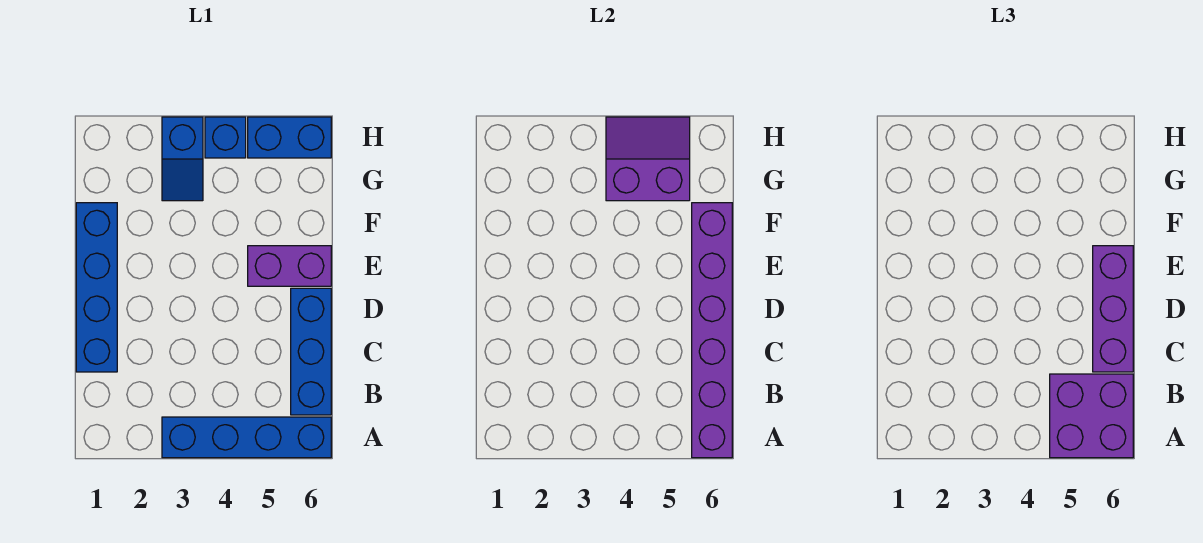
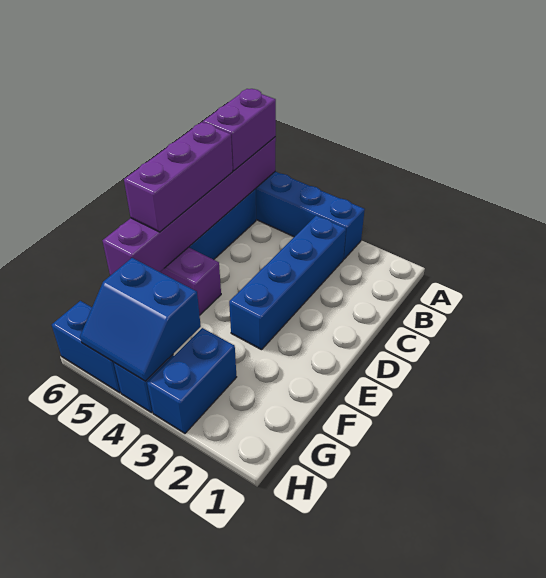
purple brick A5:B6 level 3 -> purple brick A6:B6 level 3
blue brick C1:F1 level 1 -> blue brick B3:E3 level 1
blue slope G3:H3 level 1 top H -> blue brick G3:H3 level 1
purple slope G4:H5 level 2 top G -> blue slope G4:H5 level 2 top G

